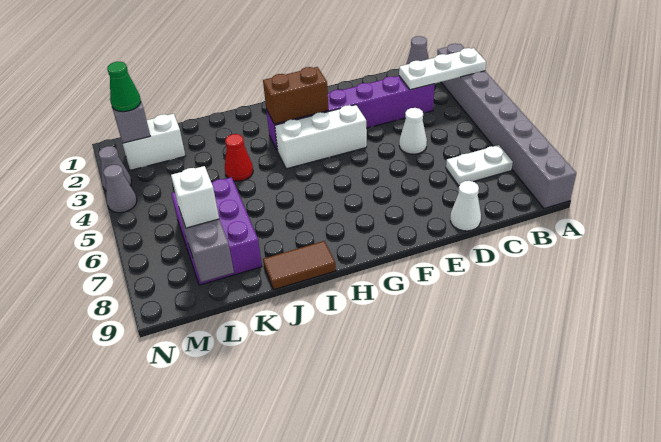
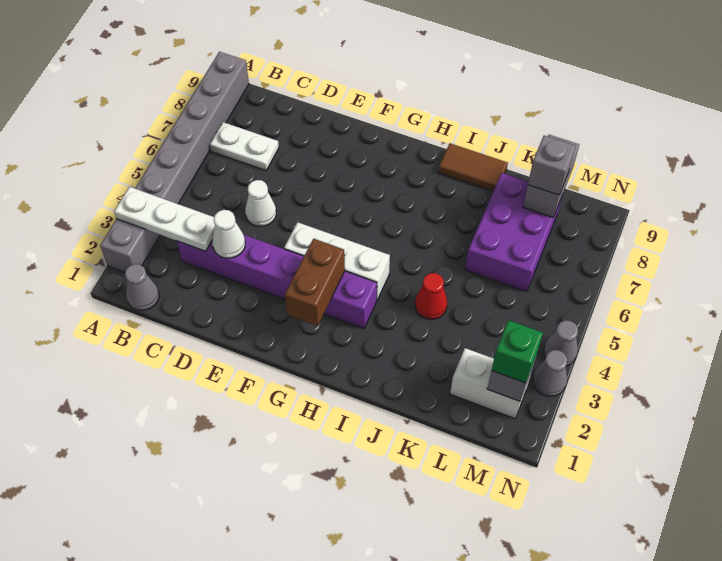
white cone D9 level 1 -> white cone D3 level 2
brown brick G3:H3 level 2 -> brown brick G2:G3 level 2
white brick L8 level 3 -> grey brick L8 level 3
green cone M2 level 3 -> green brick M2 level 3

